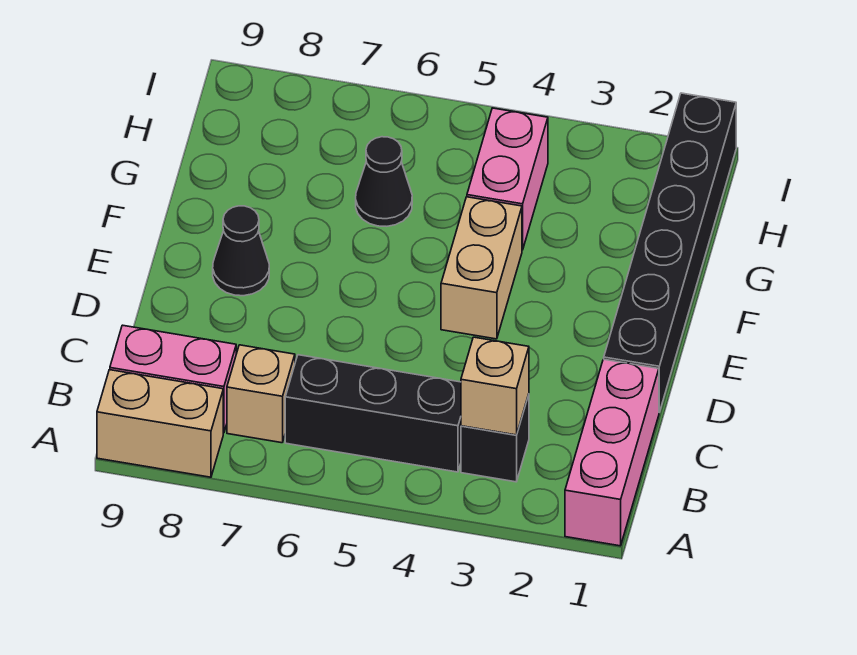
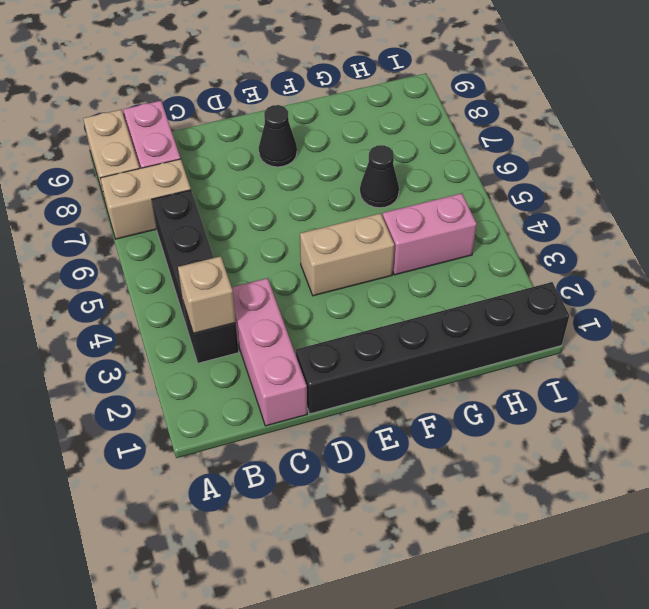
pink brick A1:C1 level 1 -> pink brick C1:C3 level 1
tan brick B7 level 1 -> tan brick A7:B7 level 1

